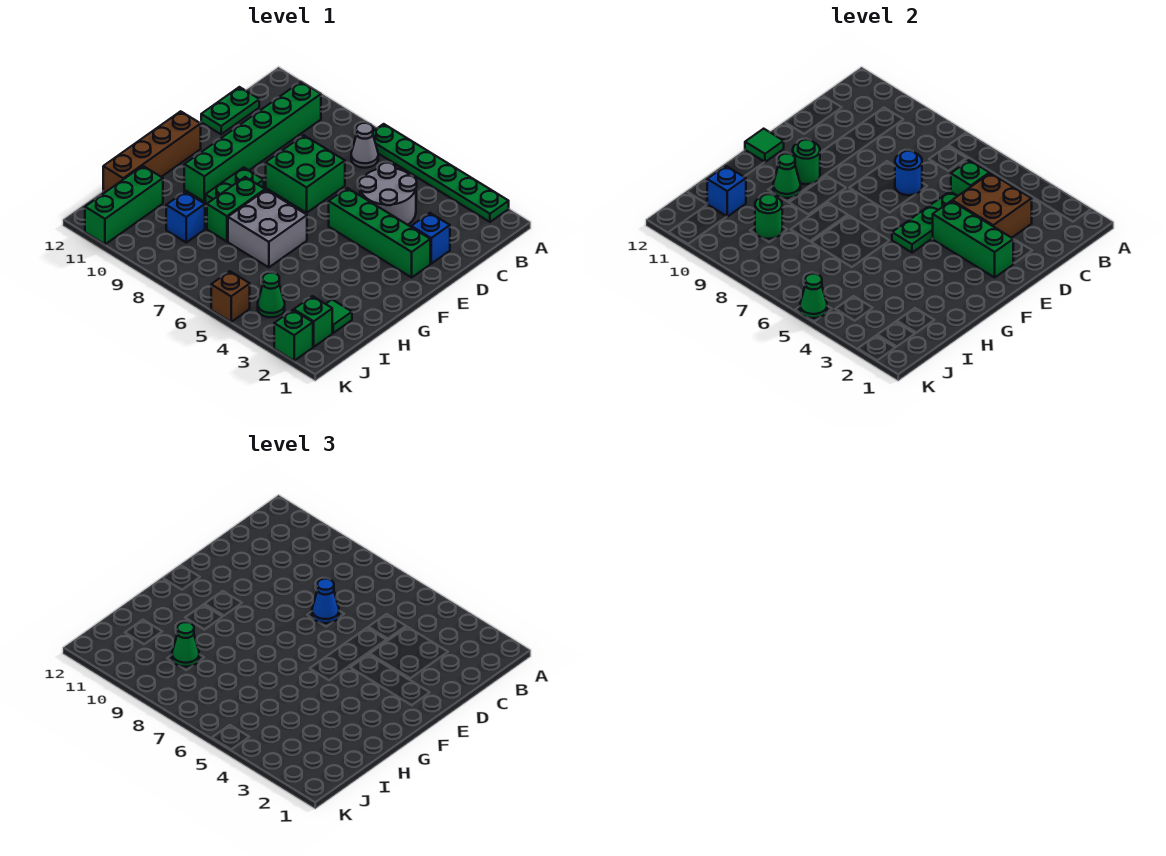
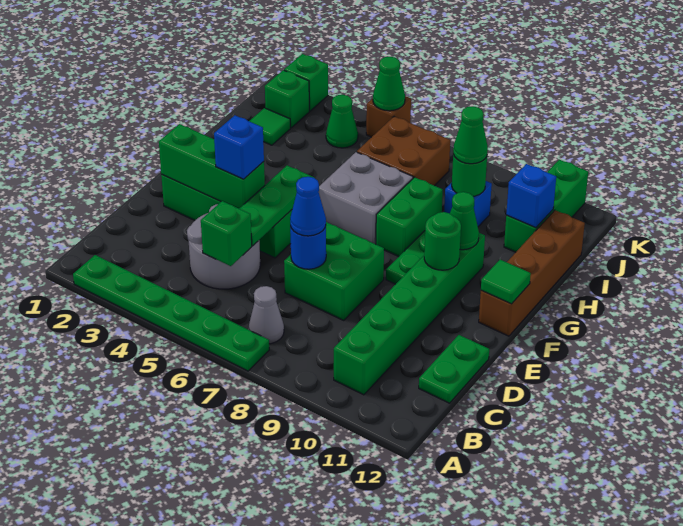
brown brick C3:D4 level 2 -> brown brick I6:J7 level 1
blue brick D2 level 1 -> blue brick E4 level 3

